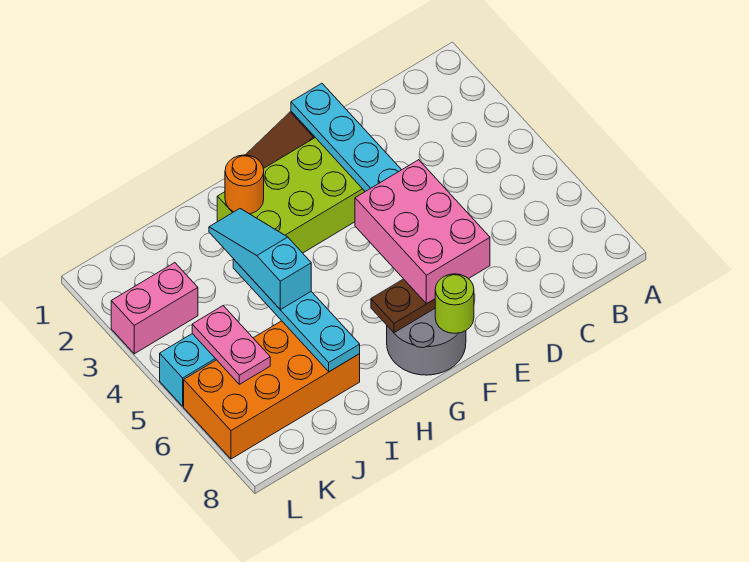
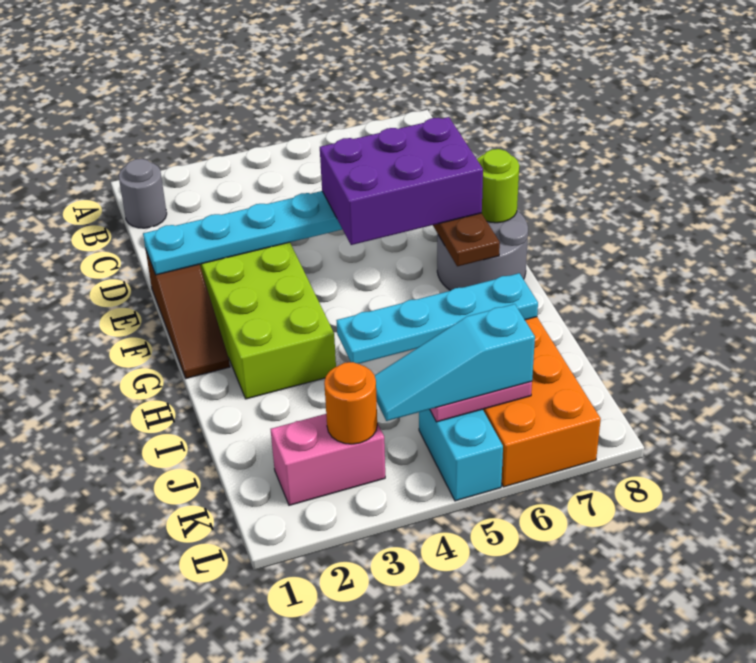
none -> grey round brick B1 level 1
pink brick E5:F7 level 3 -> purple brick E5:F7 level 3
orange round brick H2 level 2 -> orange round brick K3 level 2
cyan slope I3:I5 level 3 top 5 -> cyan slope K4:K6 level 3 top 6
pink brick K3:L3 level 1 -> pink brick K2:K3 level 1

